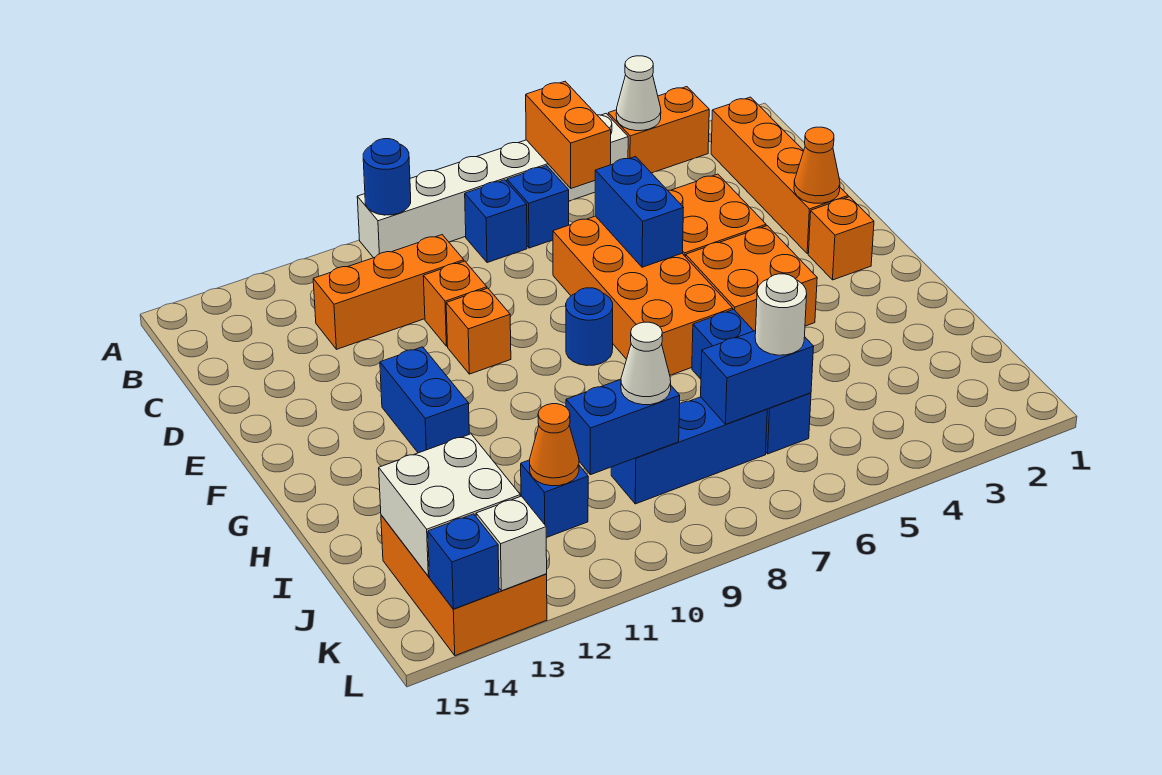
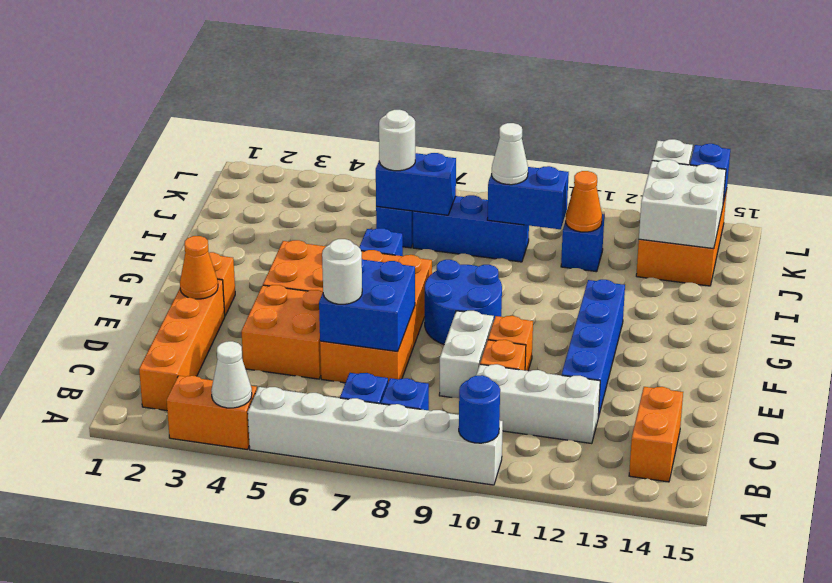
orange brick A6:B6 level 2 -> orange brick B14:C14 level 1
orange brick C10:C12 level 1 -> white brick C10:C12 level 1
blue brick D6:E6 level 2 -> blue brick D6:E7 level 2
none -> white round brick D6 level 3
none -> white brick D9:E9 level 1
blue round brick F8 level 1 -> blue round brick F8:G9 level 1
blue brick F12:G12 level 1 -> blue brick D12:G12 level 1

